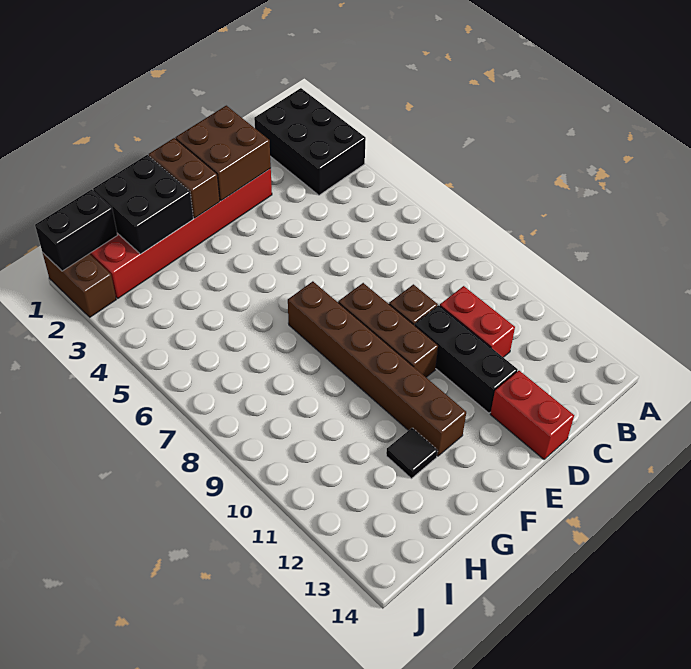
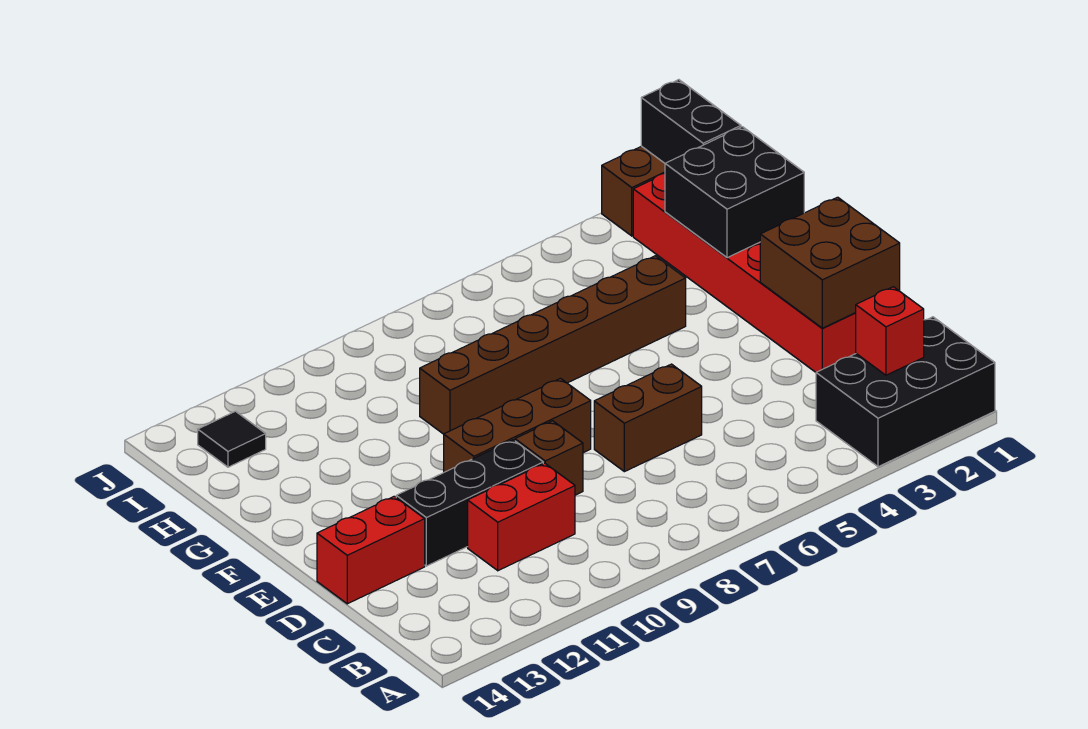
none -> red brick B2 level 2
brown brick F1:F2 level 2 -> brown brick D6:D7 level 1
brown brick F7:F12 level 1 -> brown brick G4:G9 level 1
black tile G12 level 1 -> black tile I13 level 1

